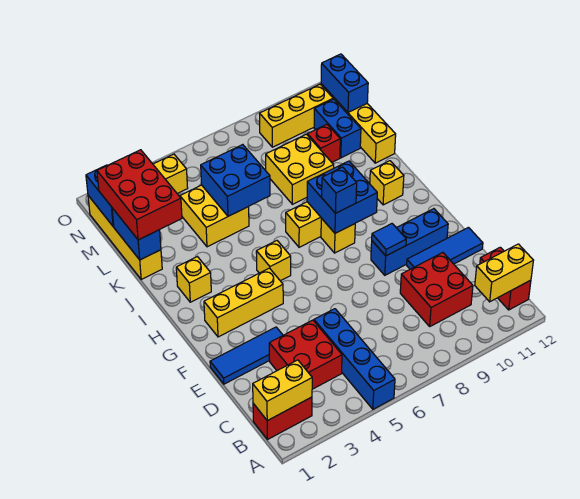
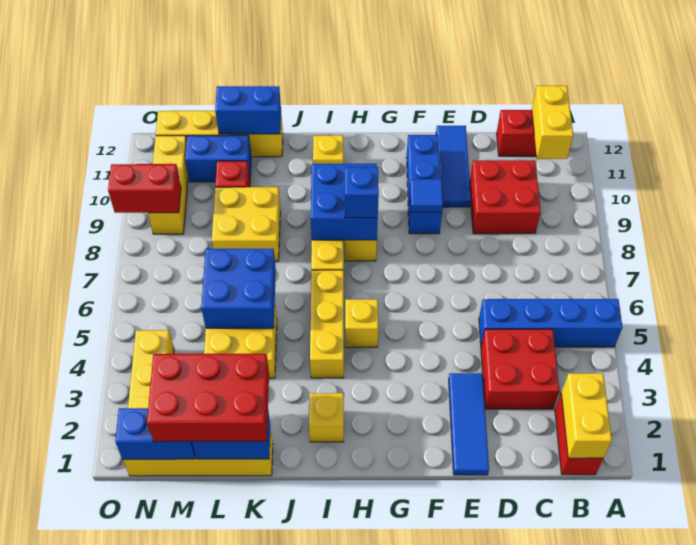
yellow brick G2:G4 level 1 -> yellow brick I4:I6 level 1
blue brick M12:N12 level 2 -> blue brick K12:L12 level 2
none -> red brick N9:O9 level 2

